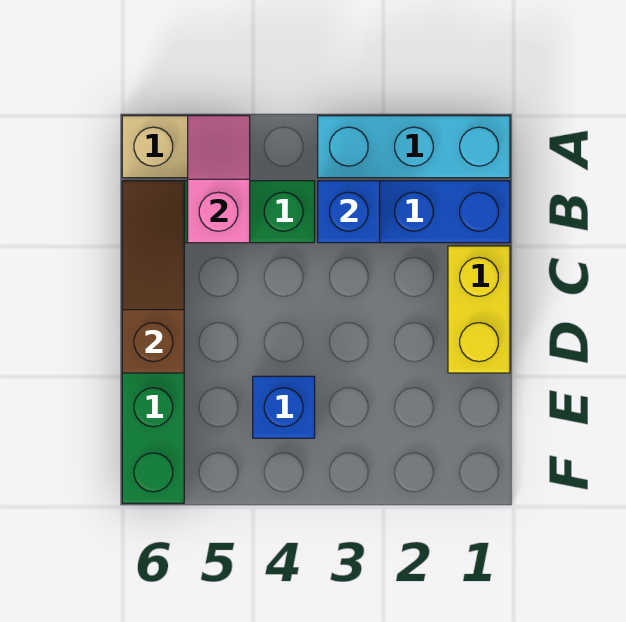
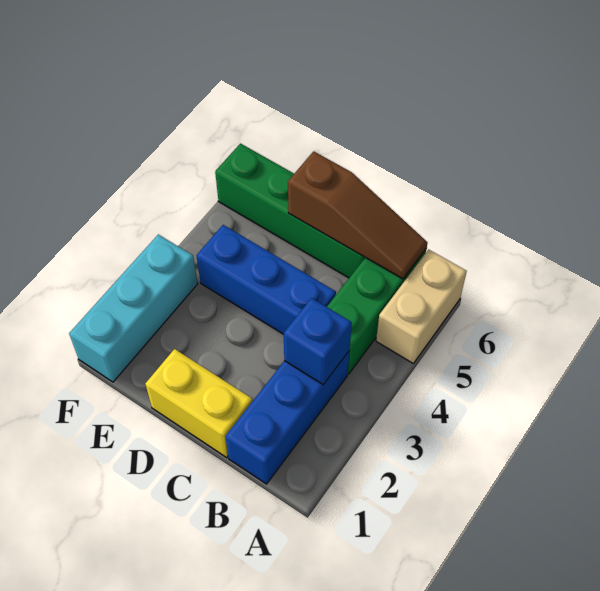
cyan brick A1:A3 level 1 -> cyan brick F1:F3 level 1
pink slope A5:B5 level 2 top B -> none
blue brick E4 level 1 -> blue brick C4:E4 level 1

